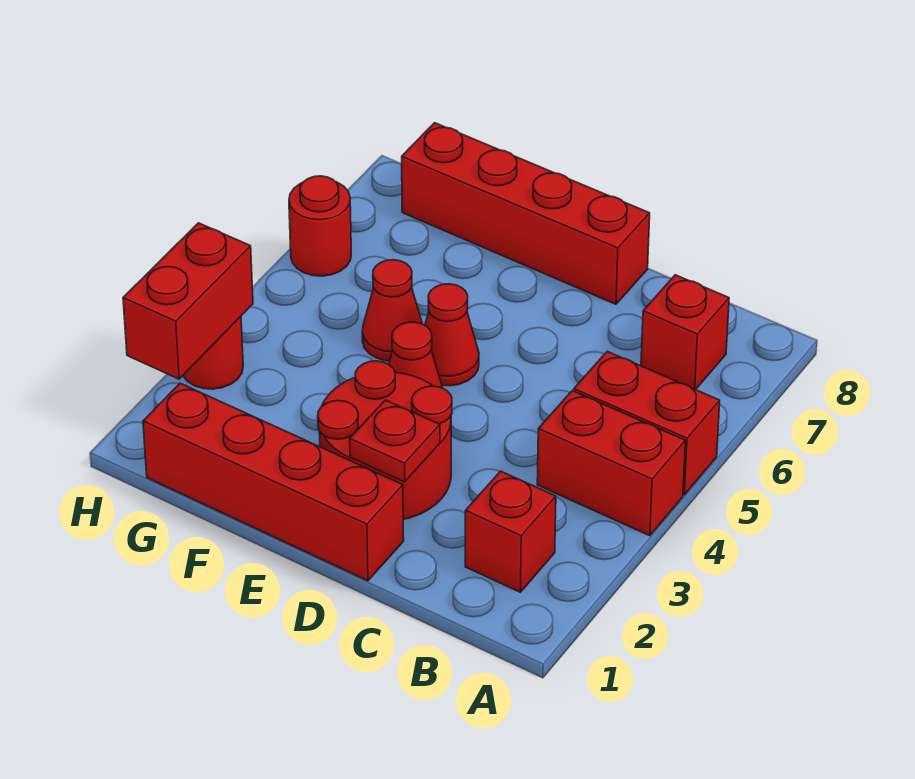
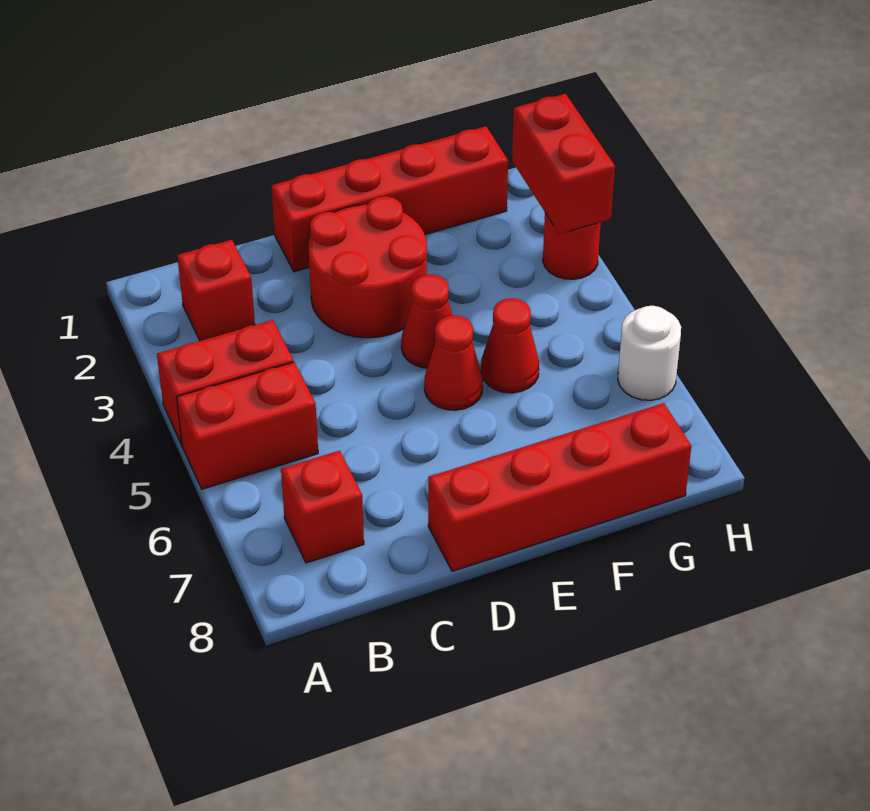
red plate D2 level 2 -> none
red round brick H6 level 1 -> white round brick H6 level 1

